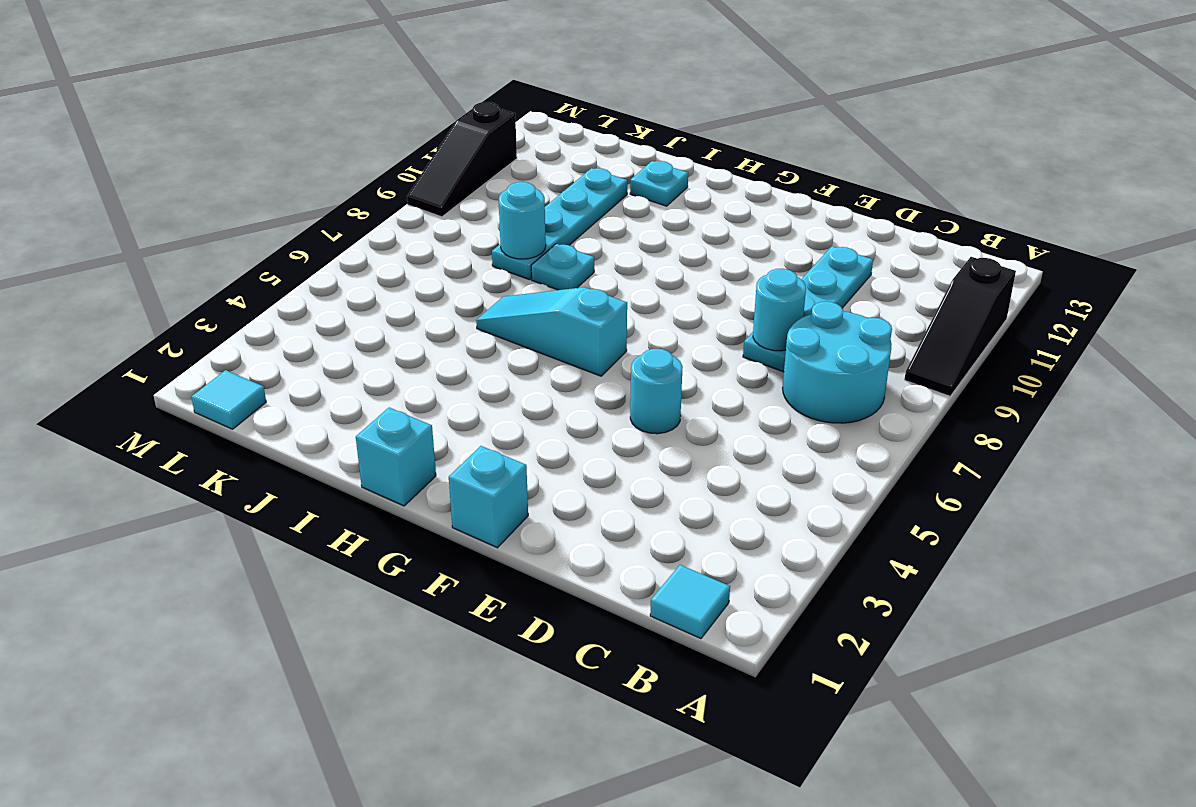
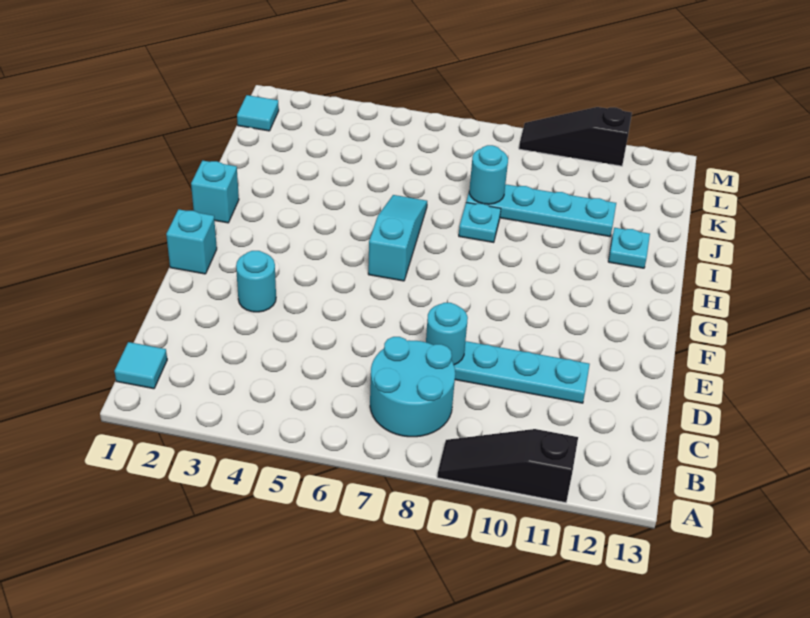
cyan round brick E5 level 1 -> cyan round brick E3 level 1

